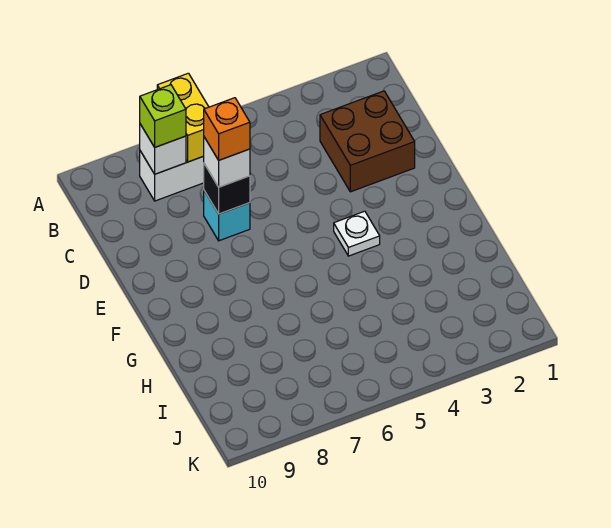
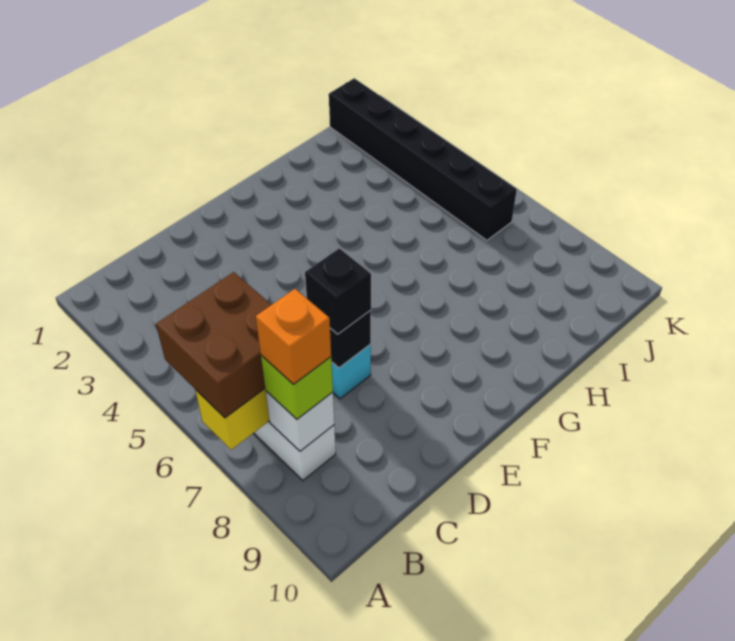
brown brick C2:D3 level 1 -> brown brick A6:B7 level 3
white brick D7 level 3 -> black brick D7 level 3
orange brick D7 level 4 -> orange brick B8 level 4
white plate F4 level 1 -> none
none -> black brick J1:J6 level 1

